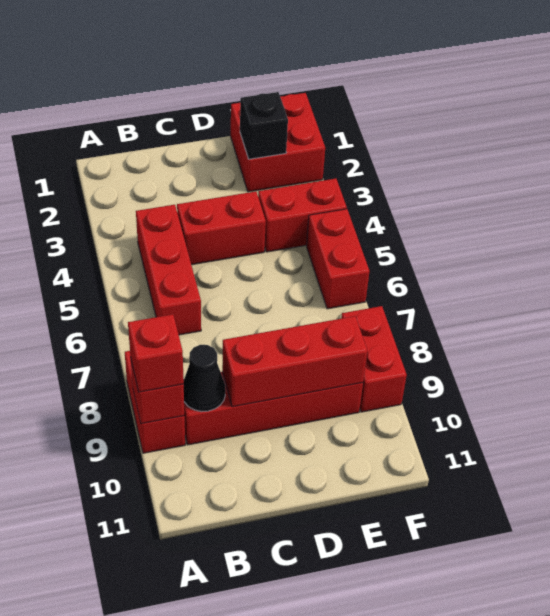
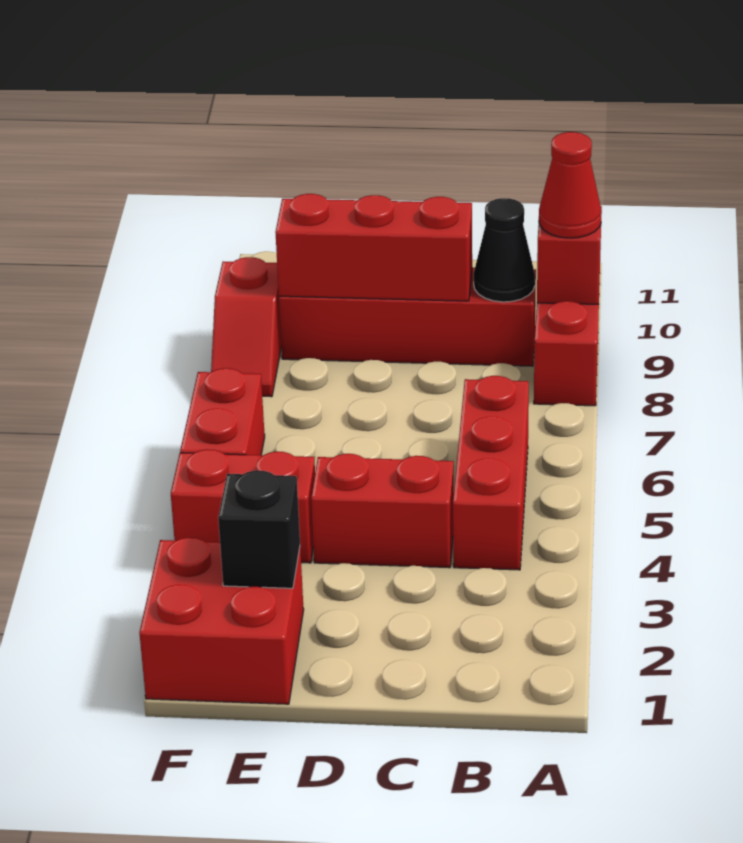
red brick A9 level 3 -> red cone A9 level 3
red brick F8:F9 level 1 -> red slope F8:F9 level 1 top 9

